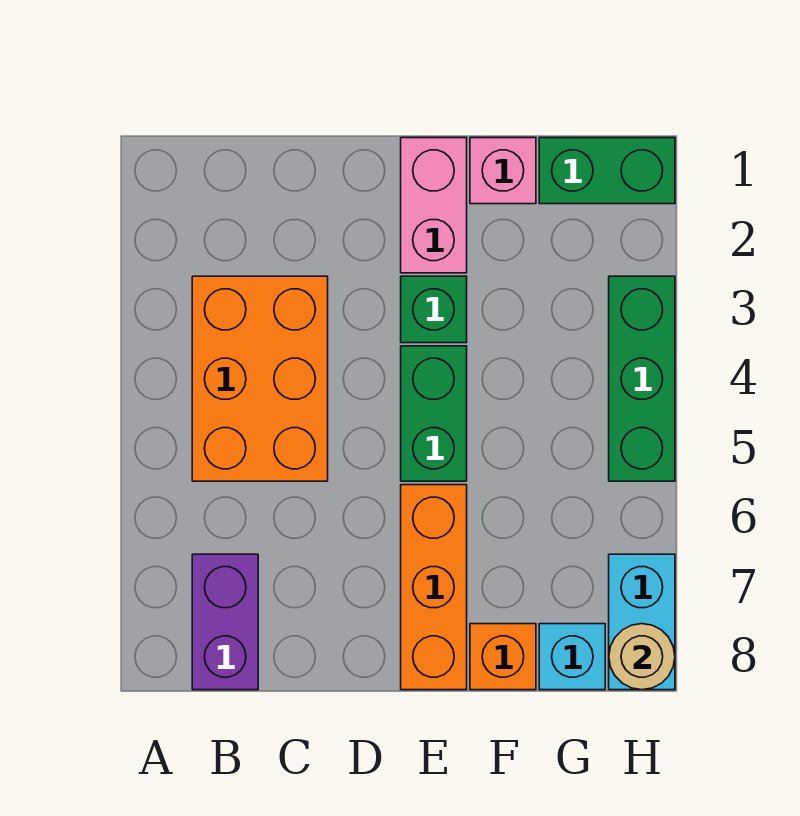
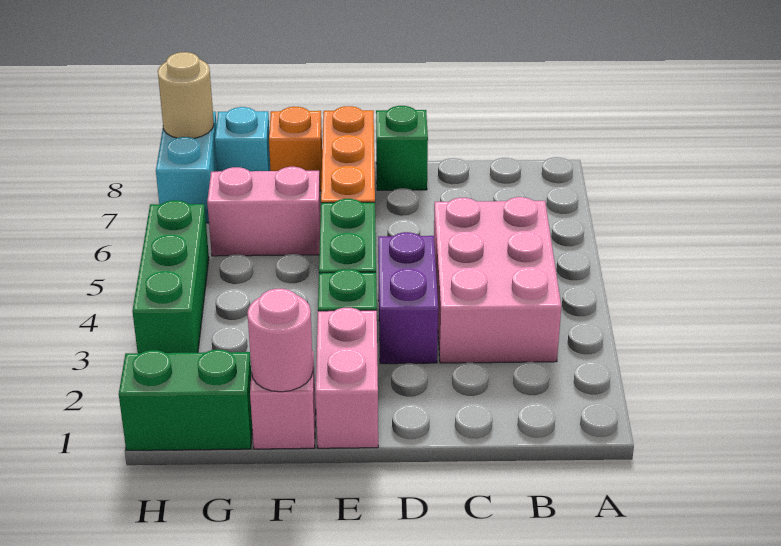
orange brick B3:C5 level 1 -> pink brick B3:C5 level 1
purple brick B7:B8 level 1 -> purple brick D3:D4 level 1
none -> green brick D8 level 1
none -> pink round brick F1 level 2
none -> pink brick F6:G6 level 1

